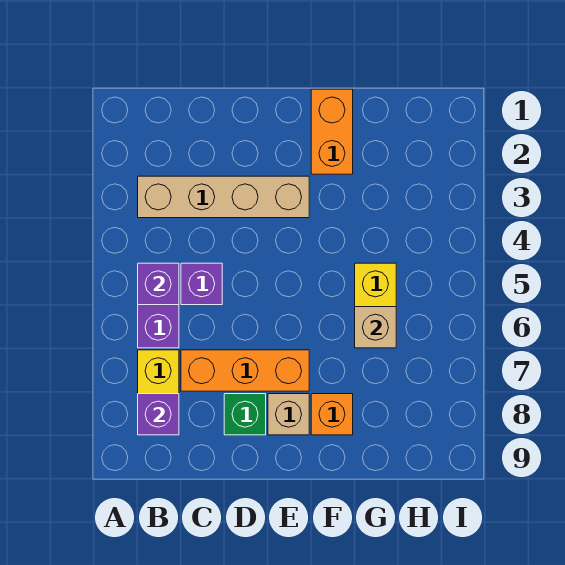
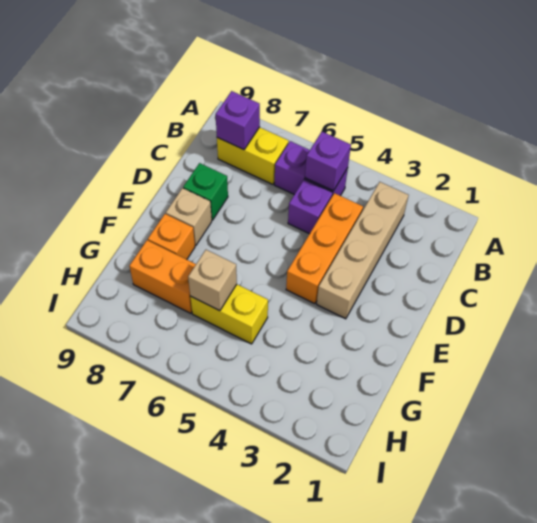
orange brick C7:E7 level 1 -> orange brick C4:E4 level 1
orange brick F1:F2 level 1 -> orange brick G7:G8 level 1

